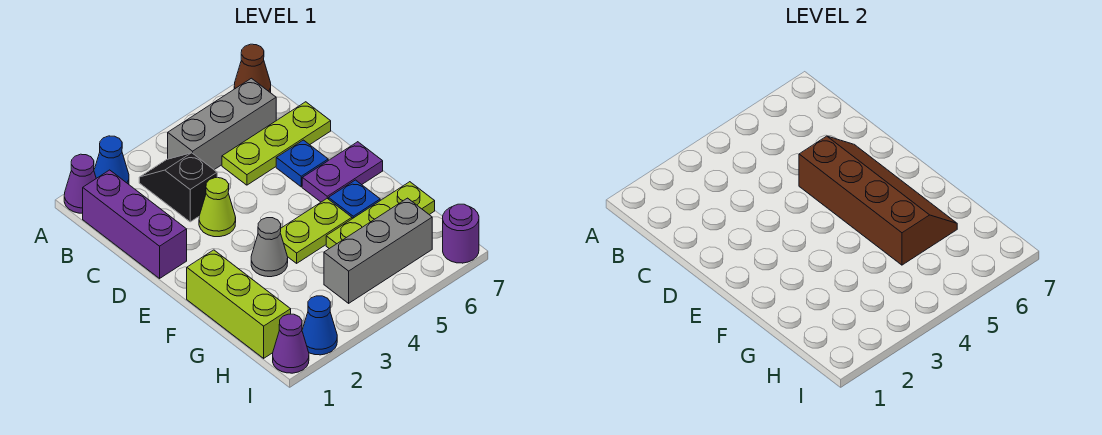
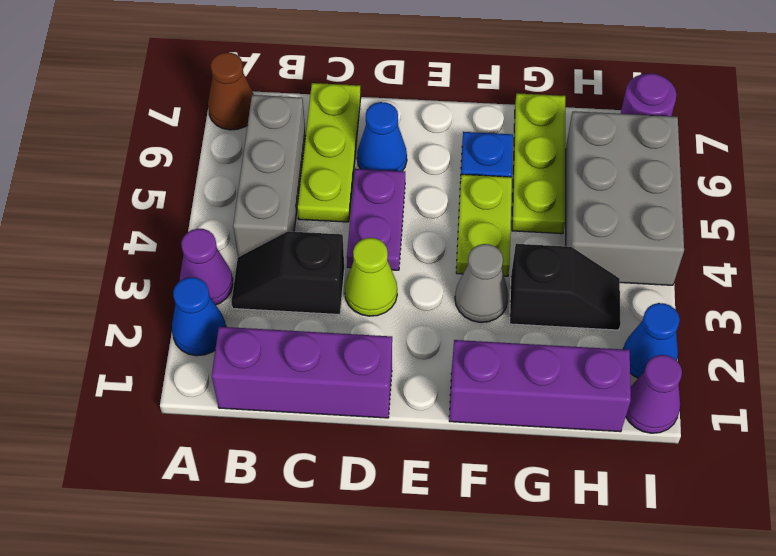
purple cone A1 level 1 -> purple cone A3 level 1
brown slope D5:G6 level 2 top 5 -> none
blue plate D6 level 1 -> blue cone D6 level 1
purple plate E6:E7 level 1 -> purple plate D4:D5 level 1
lime brick F1:H1 level 1 -> purple brick F1:H1 level 1
none -> black slope G3:H3 level 1 top G
grey brick H4:H6 level 1 -> grey brick H4:I6 level 1

